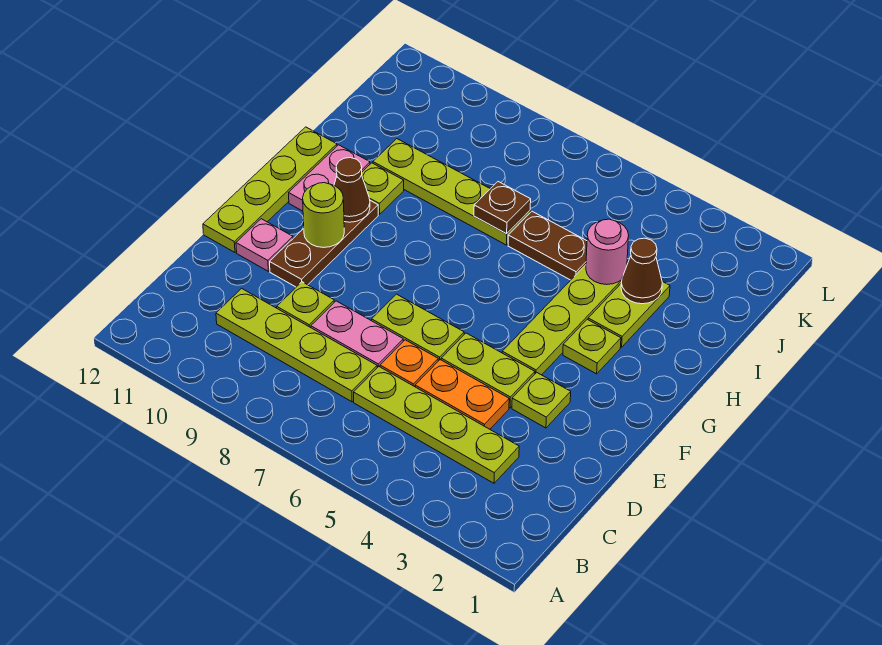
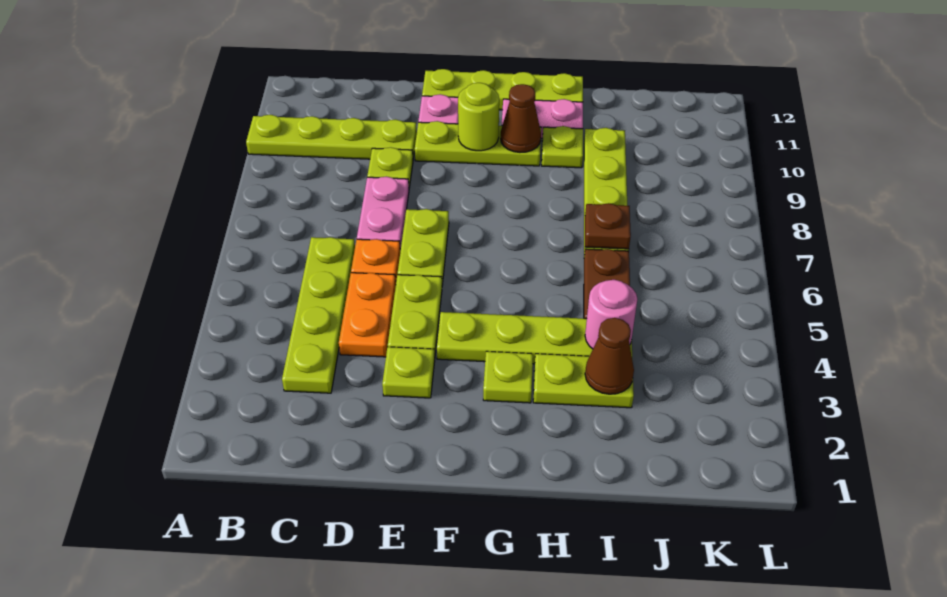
lime plate C7:C10 level 1 -> lime plate A10:D10 level 1
brown plate E10:G10 level 1 -> lime plate E10:G10 level 1

